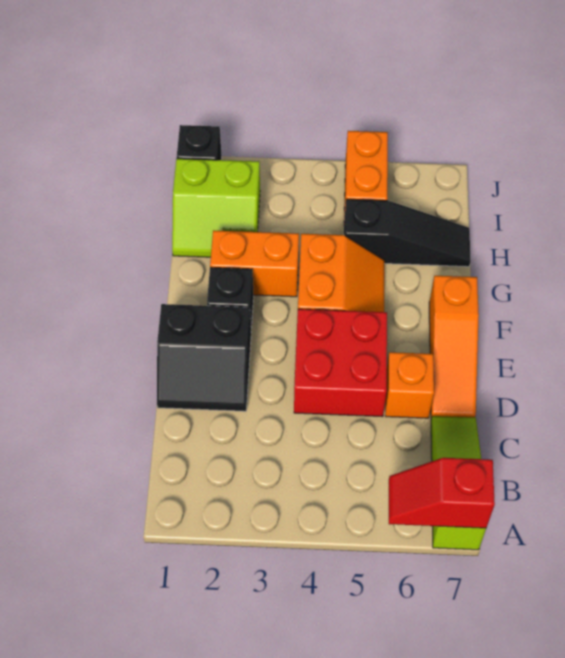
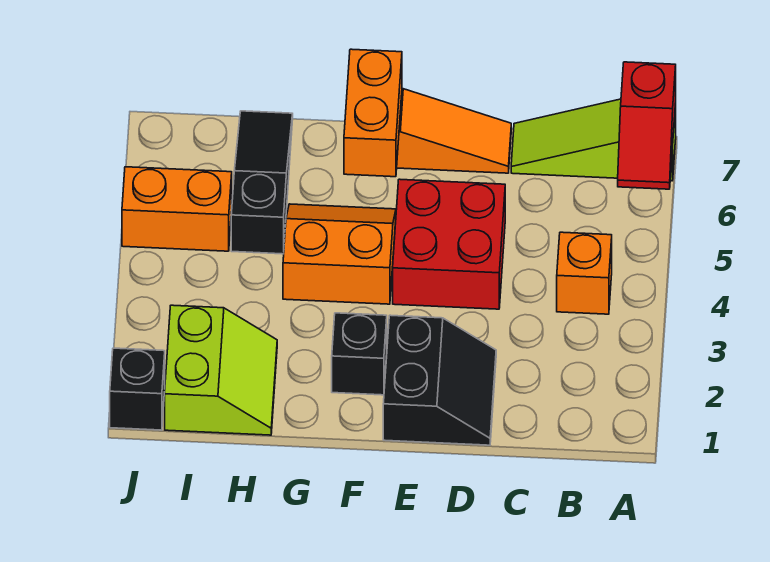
orange brick D6 level 1 -> orange brick B4 level 1
orange brick G2:G3 level 1 -> orange brick F6:F7 level 2

